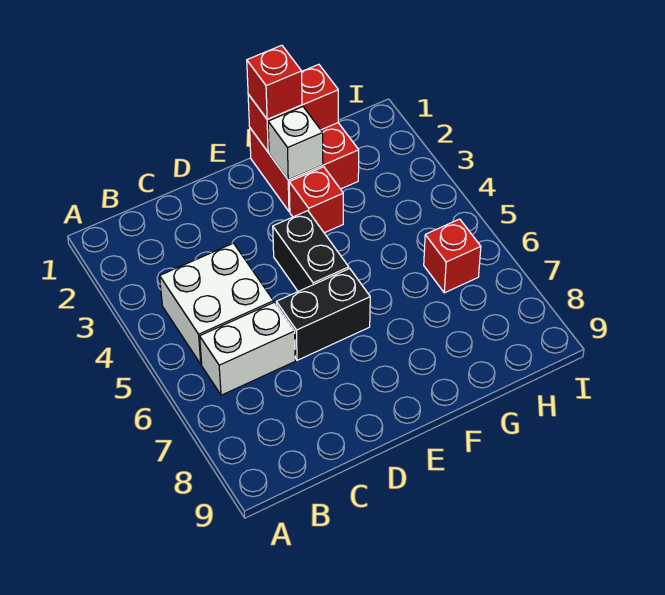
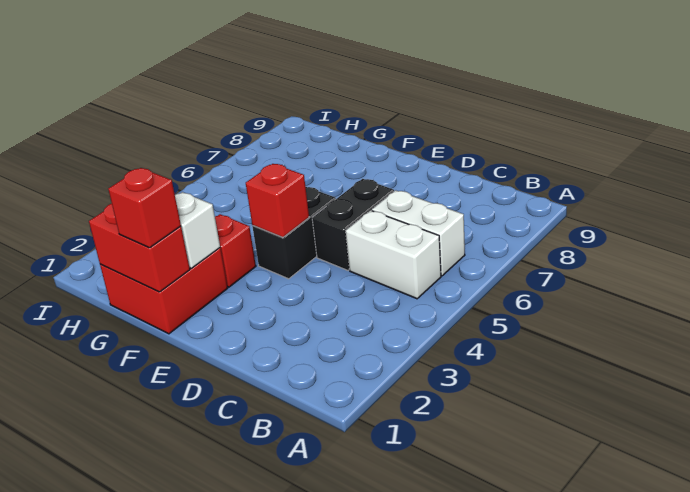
white brick B4:C5 level 1 -> white brick B5:C5 level 1
black brick D6:E6 level 1 -> black brick D5:D6 level 1
red brick H6 level 1 -> red brick E4 level 2

